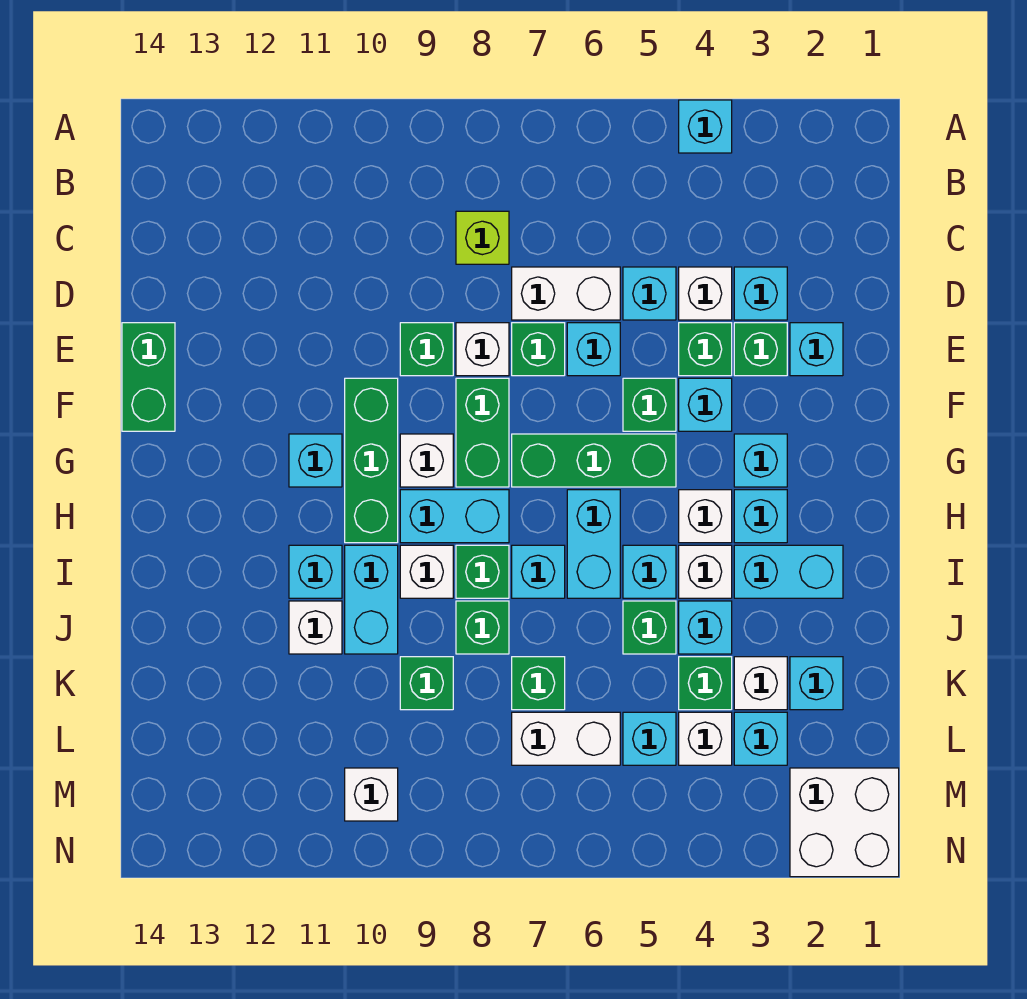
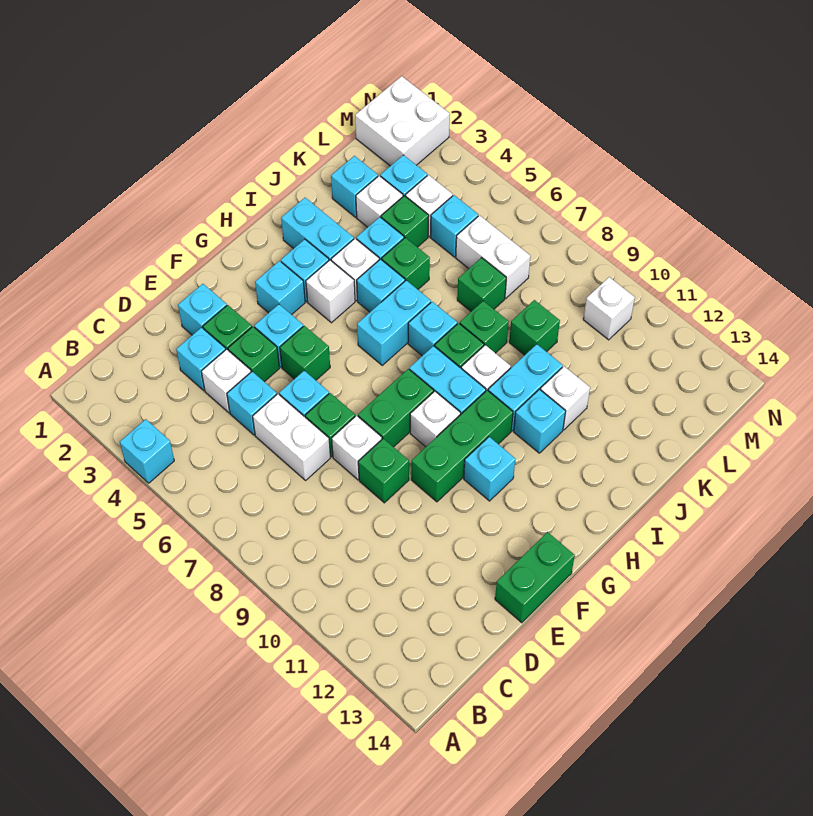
lime brick C8 level 1 -> none
green brick G5:G7 level 1 -> none

